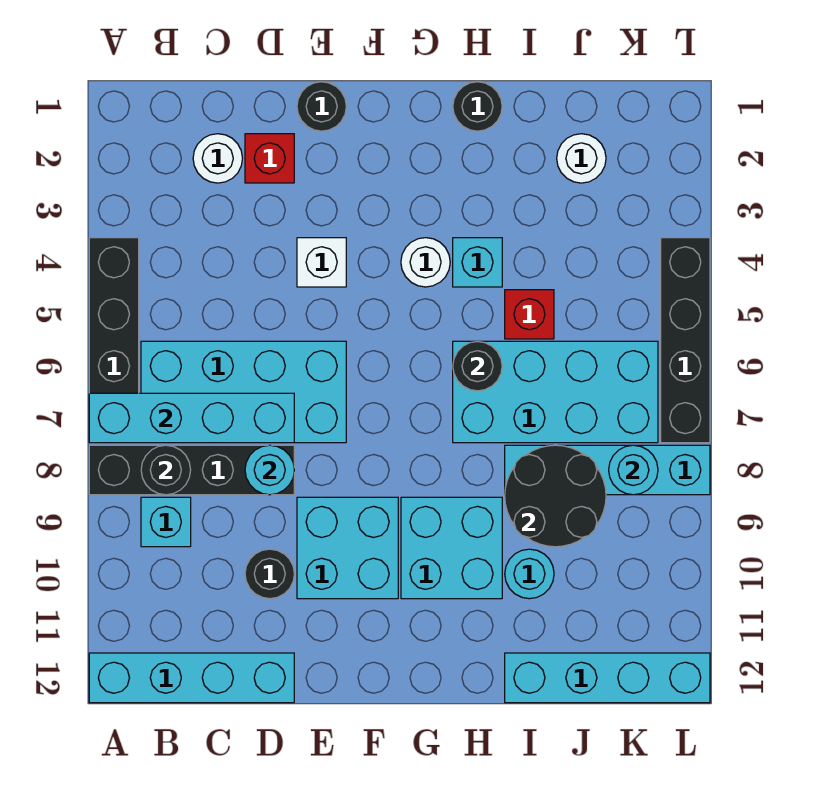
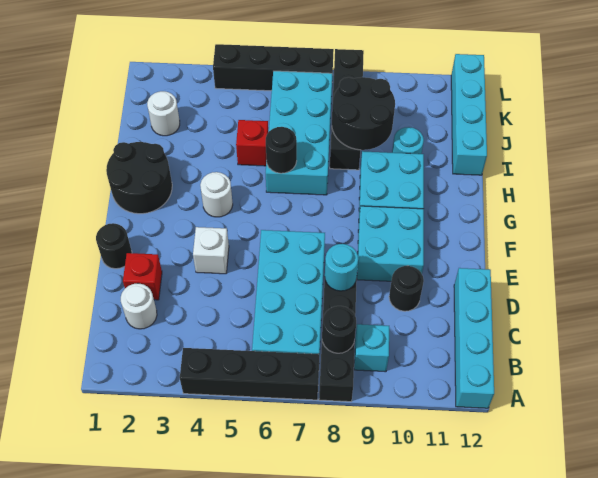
cyan brick A7:D7 level 2 -> none
black round brick H1 level 1 -> black round brick G1:H2 level 1
cyan brick H4 level 1 -> none
cyan brick I8:L8 level 1 -> black brick I8:L8 level 1
cyan round brick K8 level 2 -> none

